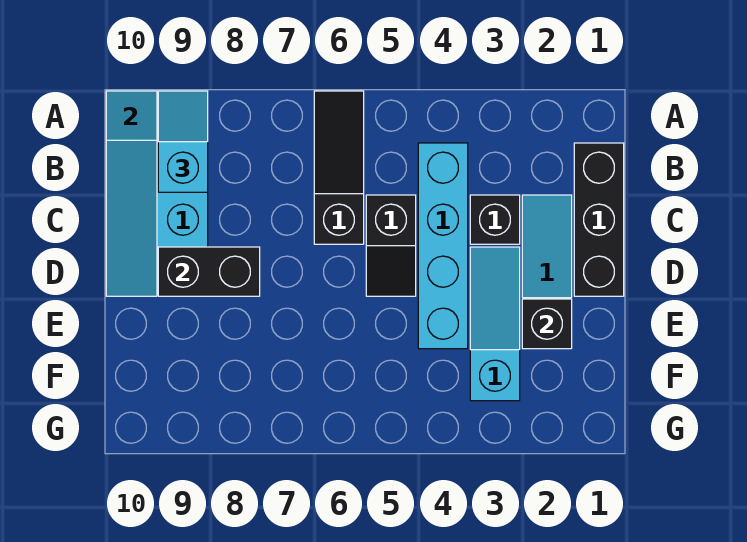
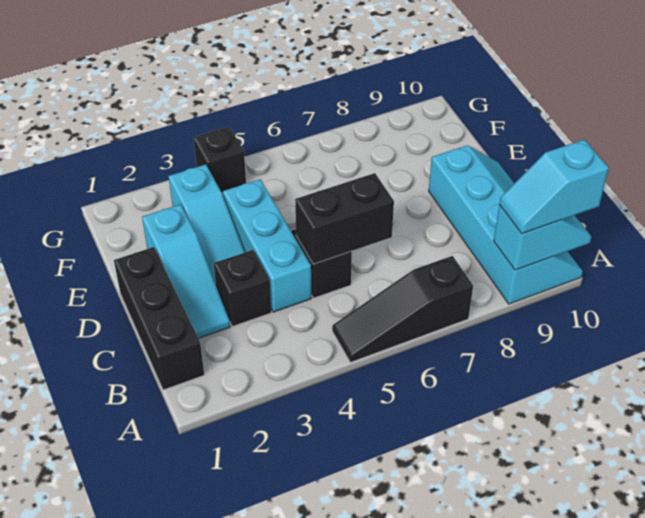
black slope A6:C6 level 1 top C -> black slope A5:A7 level 1 top 7
cyan slope A9:B9 level 3 top B -> cyan slope A9:A10 level 3 top 10
cyan brick B4:E4 level 1 -> cyan brick C4:E4 level 1
black brick D8:D9 level 2 -> black brick C5:C6 level 2
black brick E2 level 2 -> black brick G4 level 1

